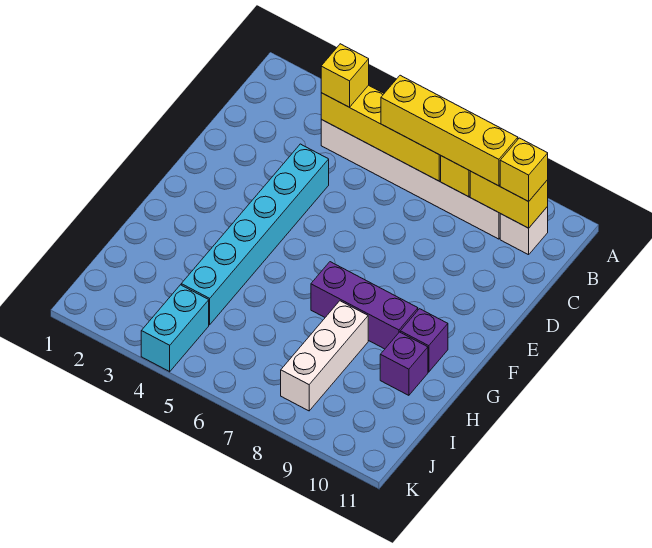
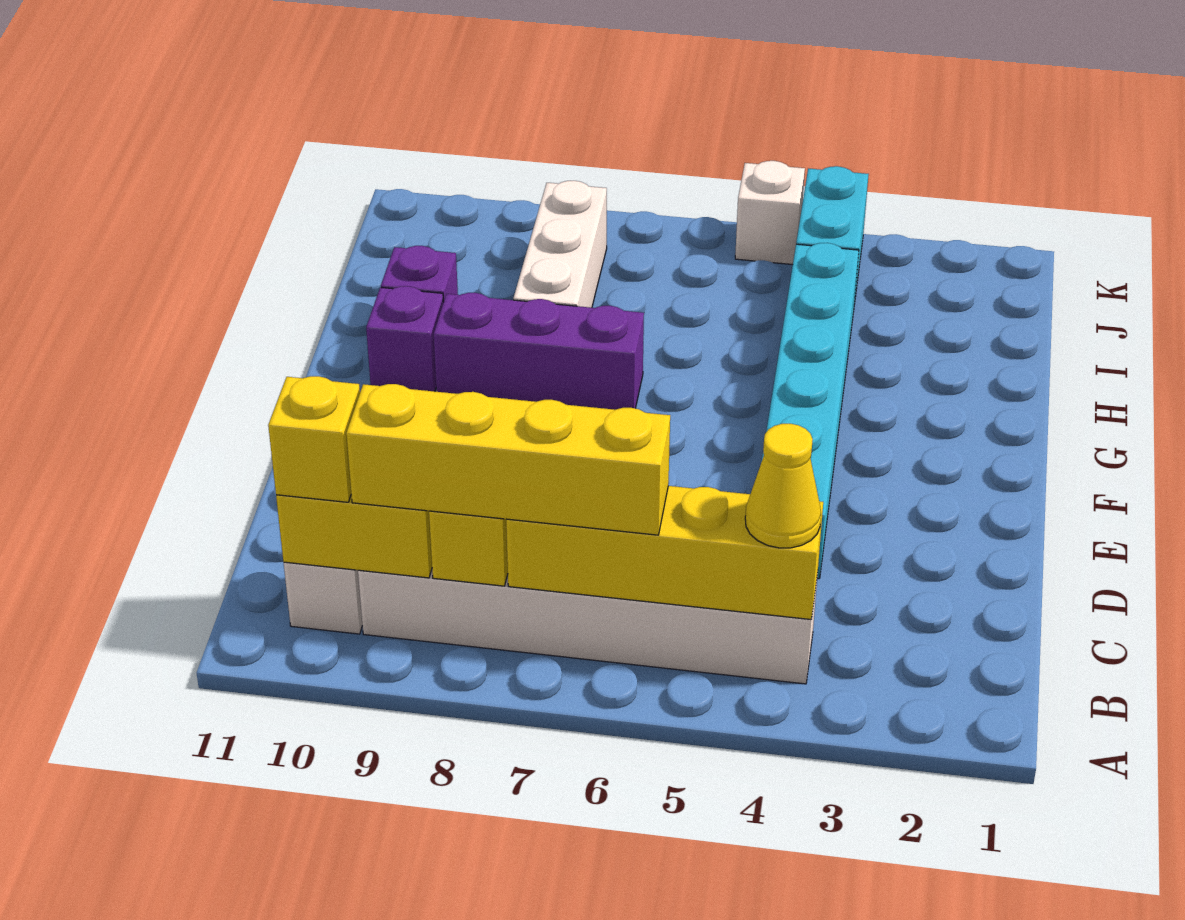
yellow brick B4 level 3 -> yellow cone B4 level 3
none -> white brick K5 level 1

